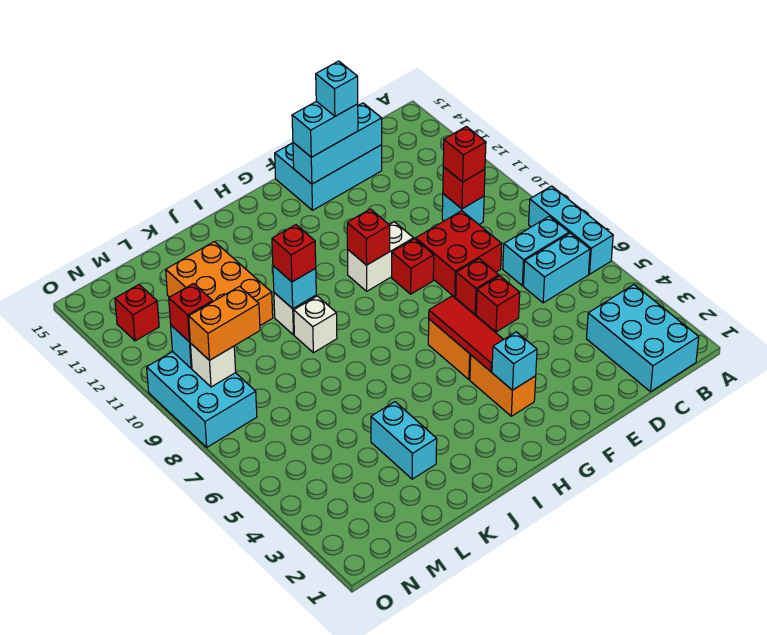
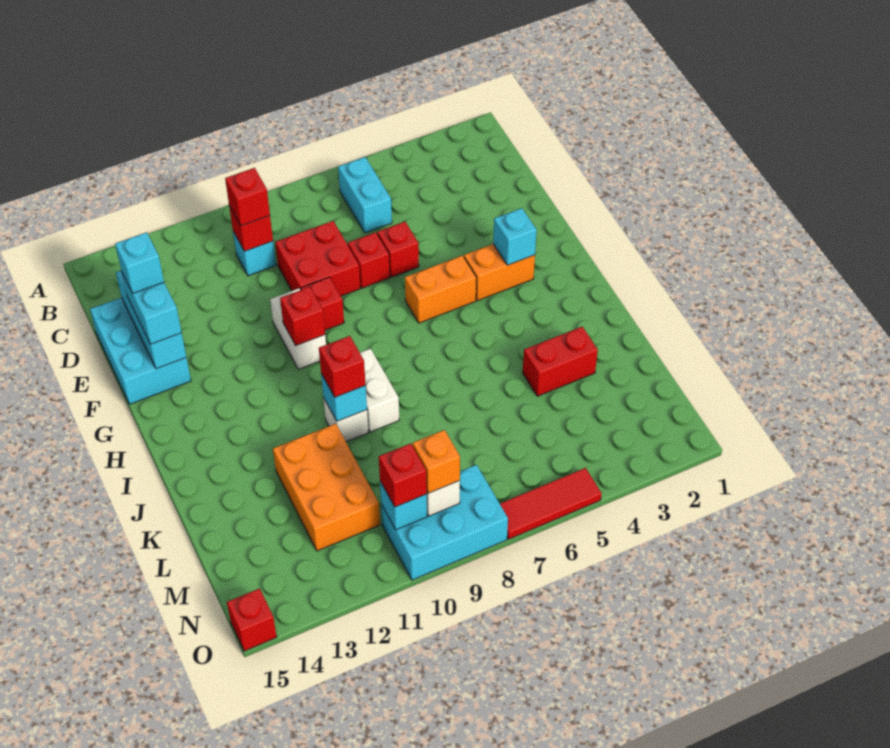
cyan brick A6:A8 level 1 -> none
cyan brick B1:C3 level 1 -> none
cyan brick B7:C7 level 1 -> none
red tile G4:G6 level 2 -> red tile O5:O7 level 1
white brick J9 level 1 -> white brick I9:J9 level 1
cyan brick K3:K4 level 1 -> red brick K3:K4 level 1
orange brick K11:L13 level 1 -> orange brick K11:M12 level 1
orange brick M9:N9 level 3 -> orange brick N9 level 3
red brick N13 level 1 -> red brick O15 level 1

